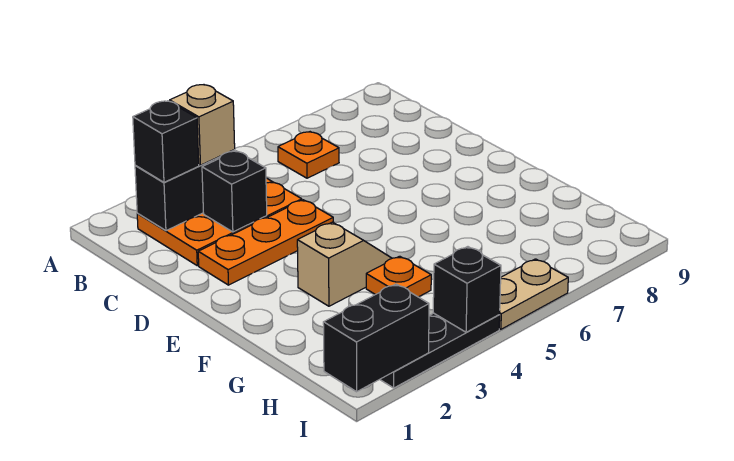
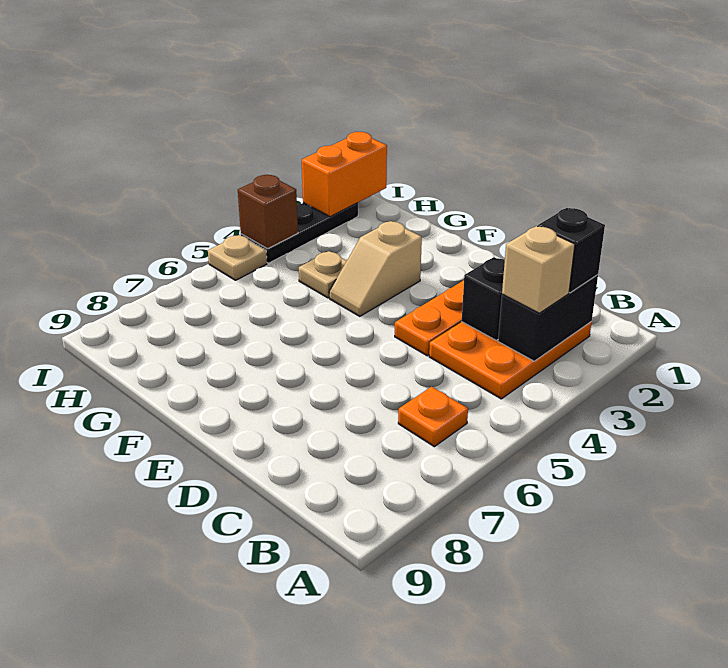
orange plate G4 level 1 -> tan plate G4 level 1
black brick I1:I2 level 2 -> orange brick I1:I2 level 2
black brick I4 level 2 -> brown brick I4 level 2
tan plate I5:I6 level 1 -> tan plate I5 level 1

